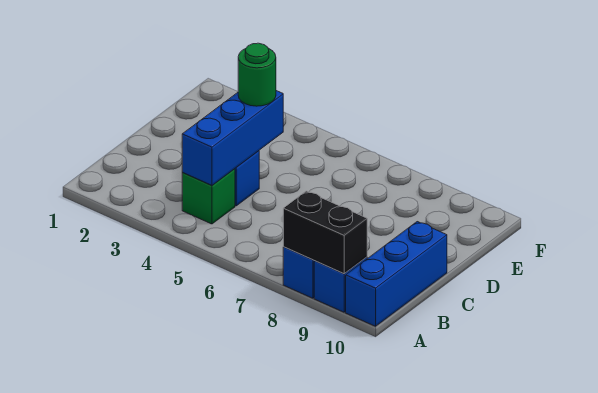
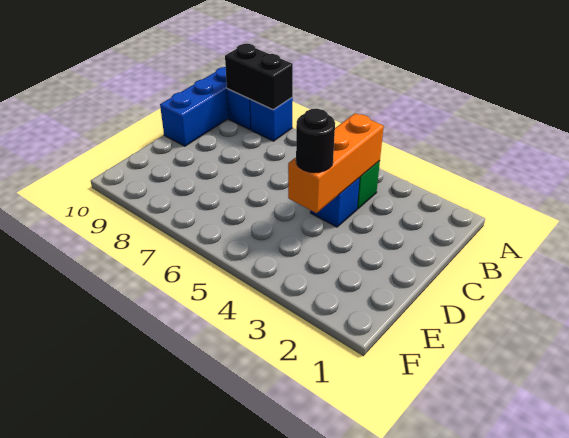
blue brick B4:D4 level 2 -> orange brick B4:D4 level 2
green round brick D4 level 3 -> black round brick D4 level 3

